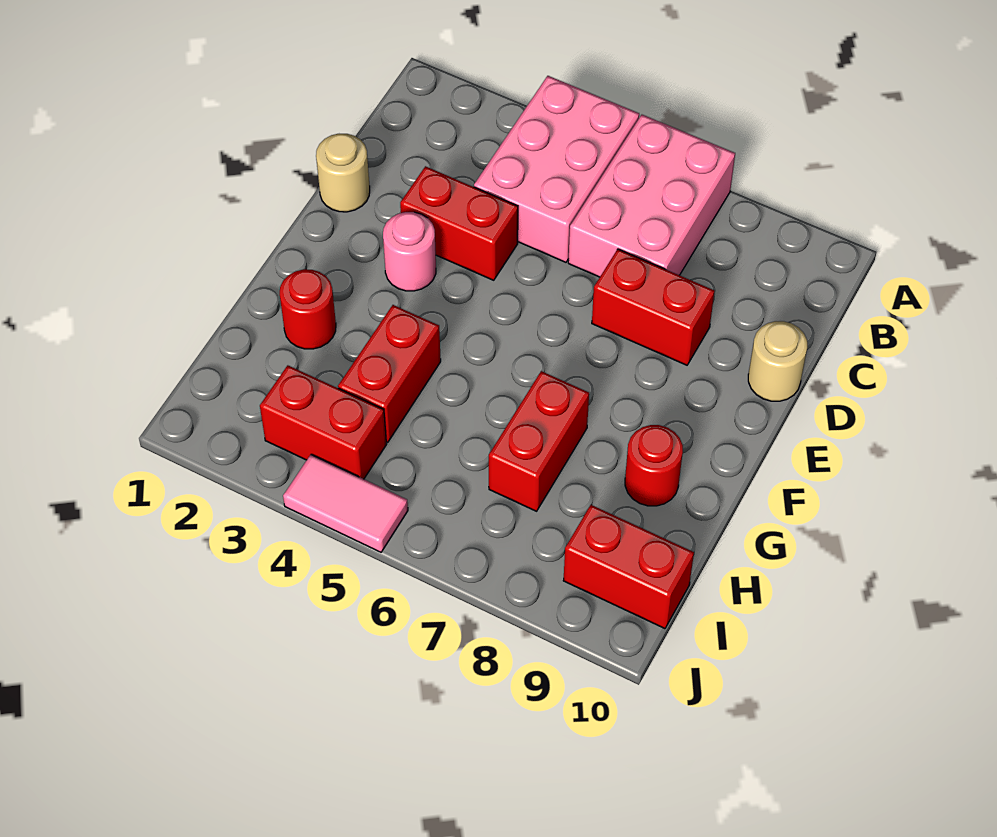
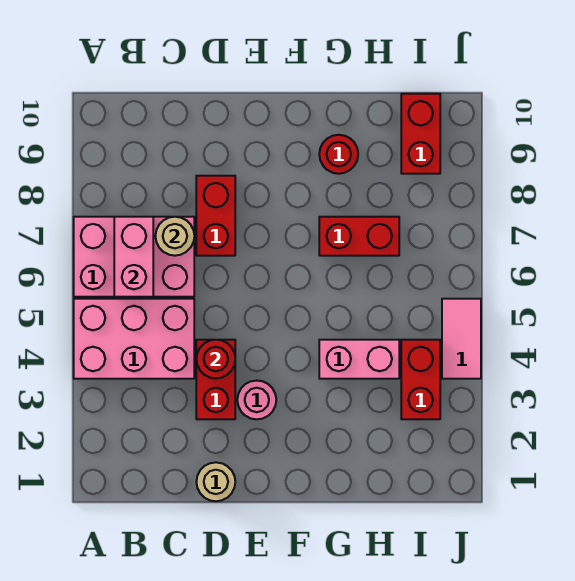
none -> pink brick B6:B7 level 2
tan round brick D10 level 1 -> tan round brick C7 level 2
red round brick G2 level 1 -> red round brick D4 level 2
red brick G4:H4 level 1 -> pink brick G4:H4 level 1

